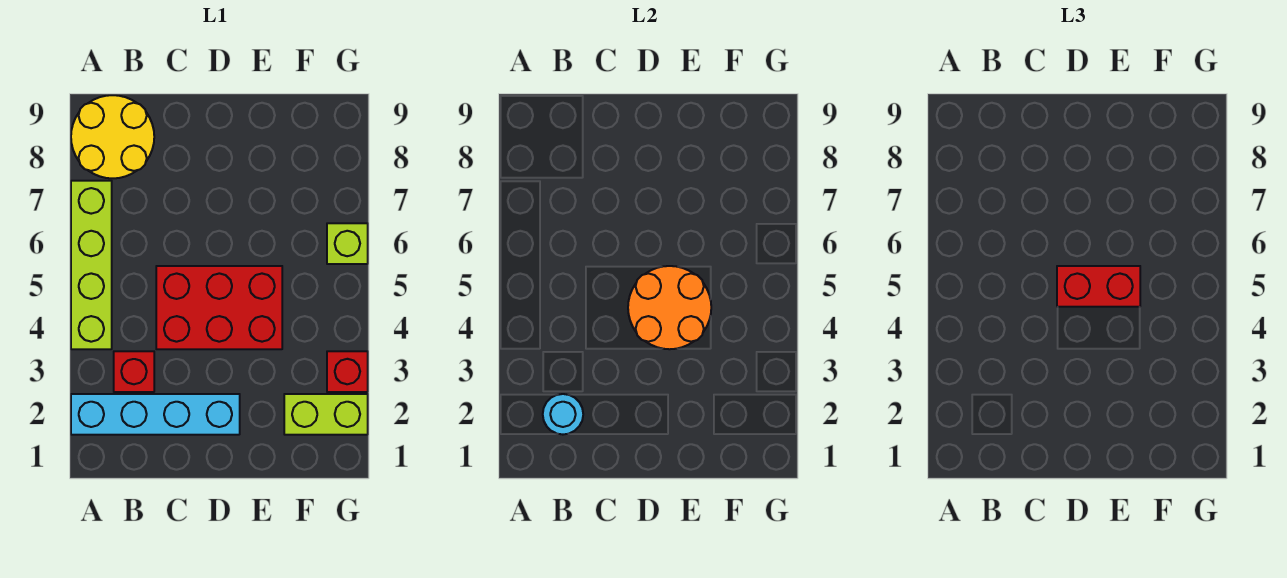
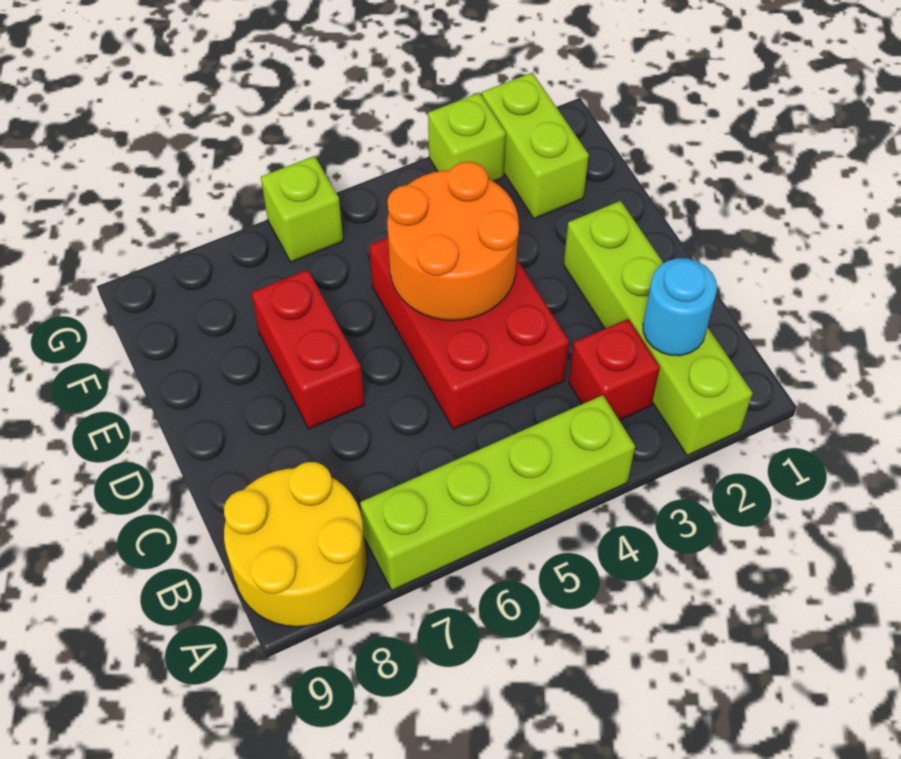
cyan brick A2:D2 level 1 -> lime brick A2:D2 level 1
red brick D5:E5 level 3 -> red brick D7:E7 level 1
red brick G3 level 1 -> lime brick G3 level 1

